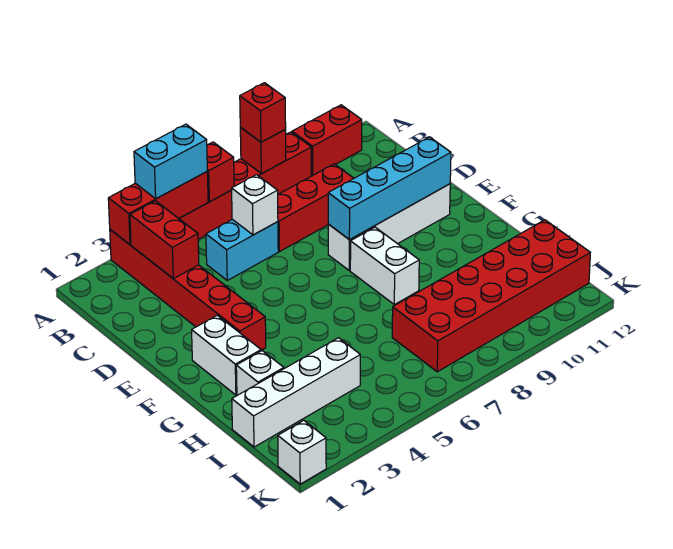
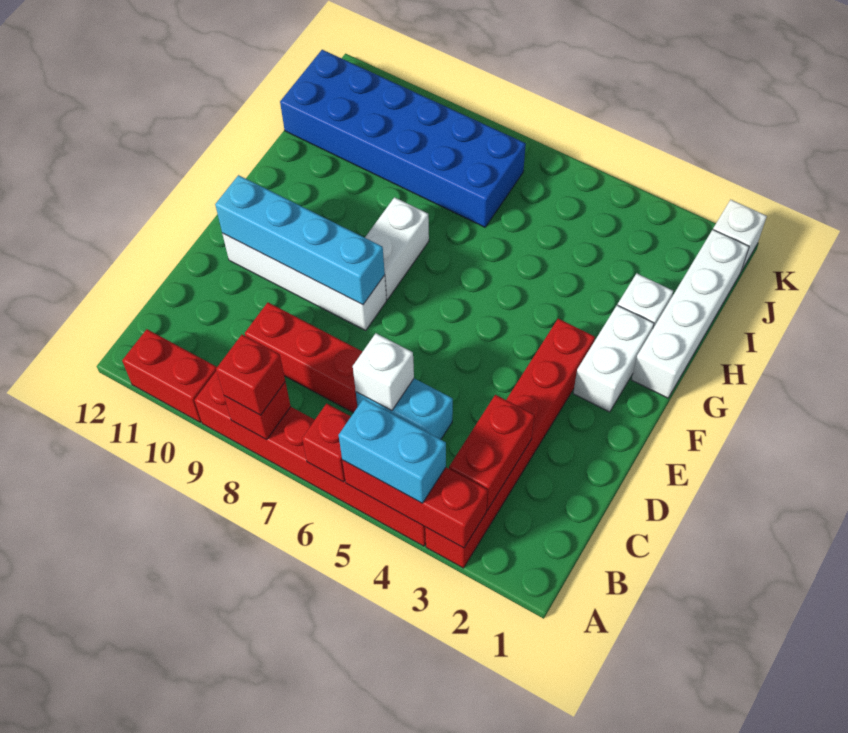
white brick I1:I4 level 1 -> white brick G1:J1 level 1
red brick I7:J12 level 1 -> blue brick I7:J12 level 1

